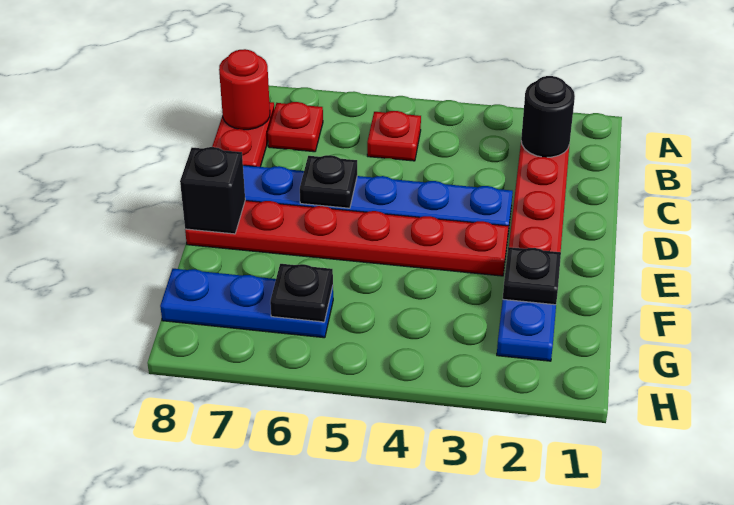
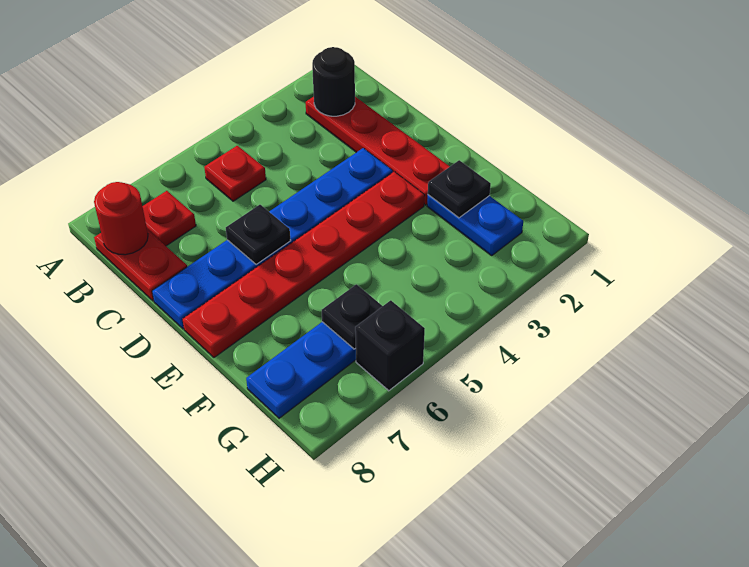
black brick E8 level 2 -> black brick H6 level 1

